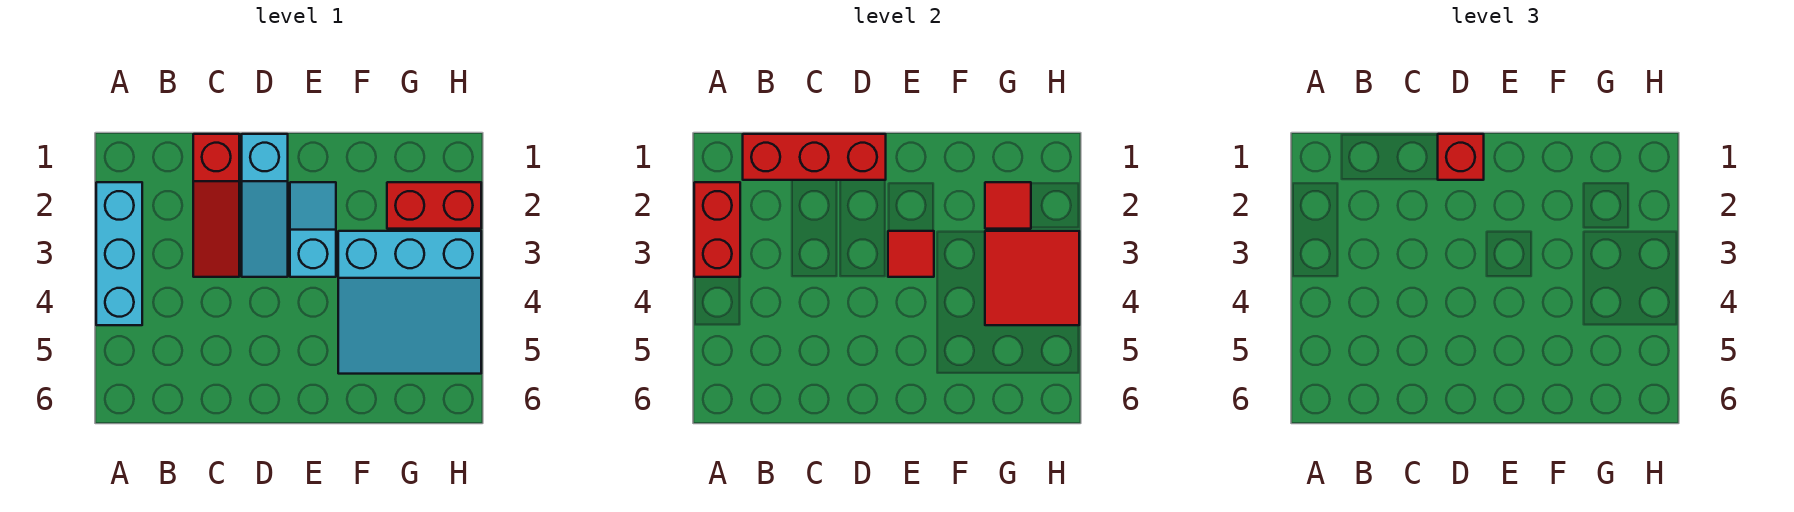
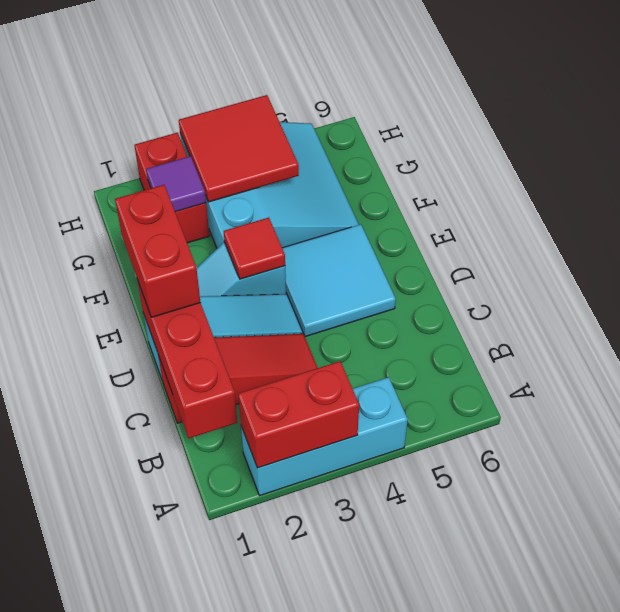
red brick D1 level 3 -> red brick D1:E1 level 3
none -> cyan tile D4:E5 level 1
red tile G2 level 2 -> purple tile G2 level 2

